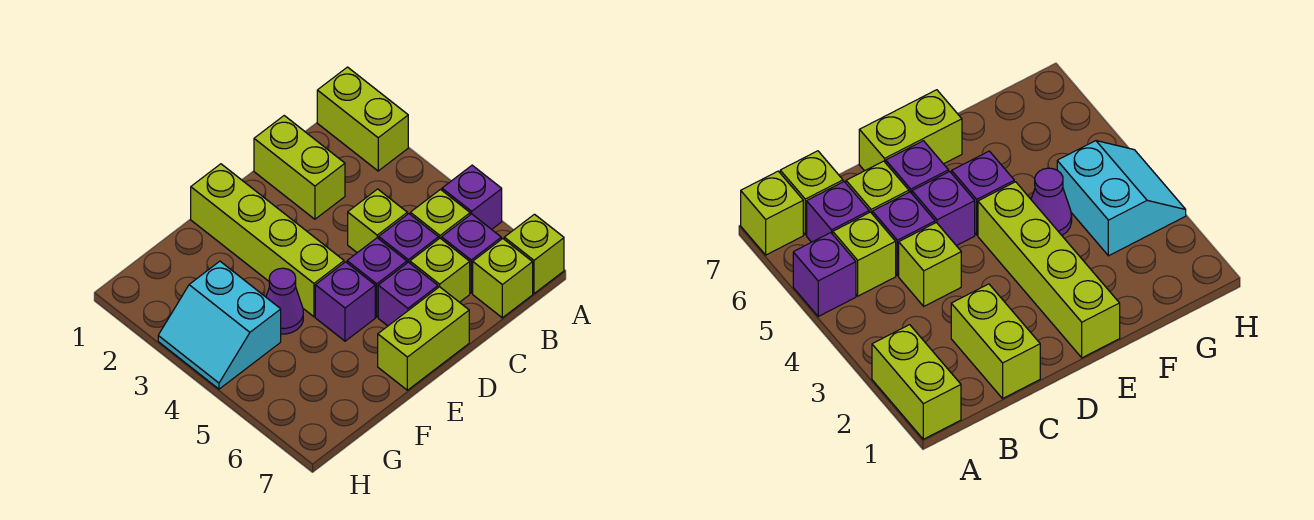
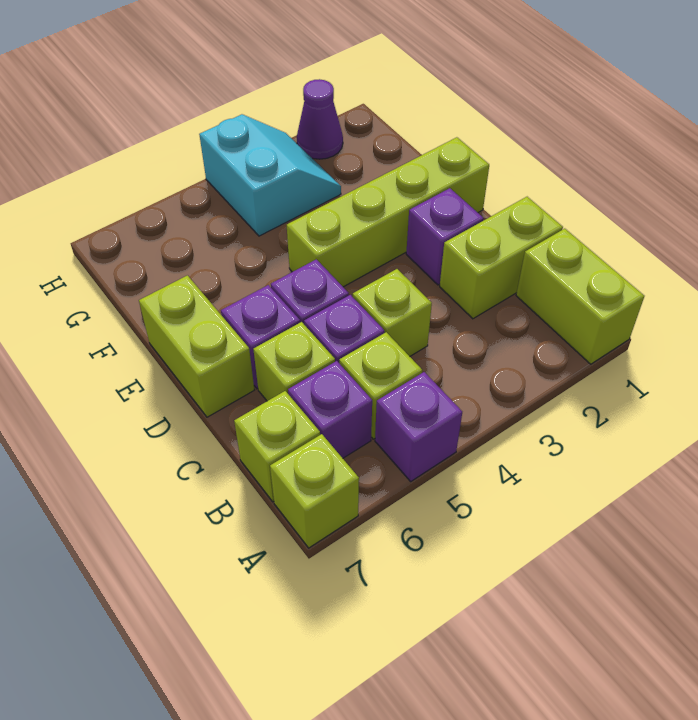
lime brick A1:A2 level 1 -> lime brick A1:B1 level 1
purple brick E5 level 1 -> purple brick D2 level 1
purple cone F4 level 1 -> purple cone H2 level 1
cyan slope G3:H4 level 1 top G -> cyan slope G3:H4 level 1 top 4

